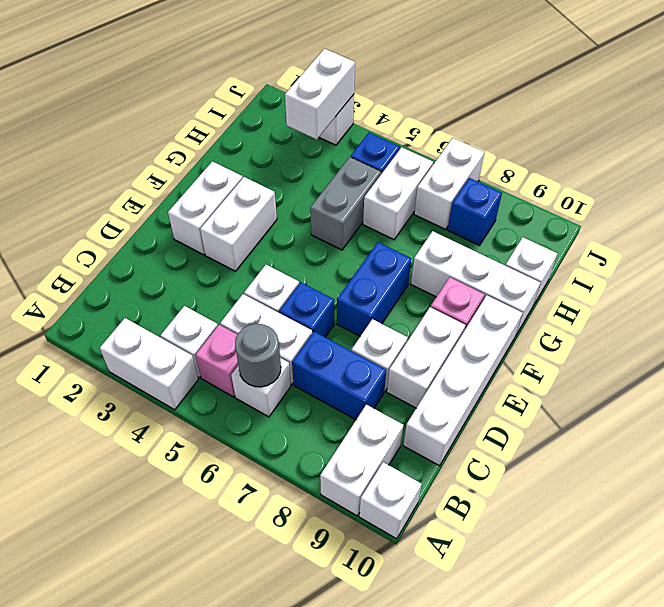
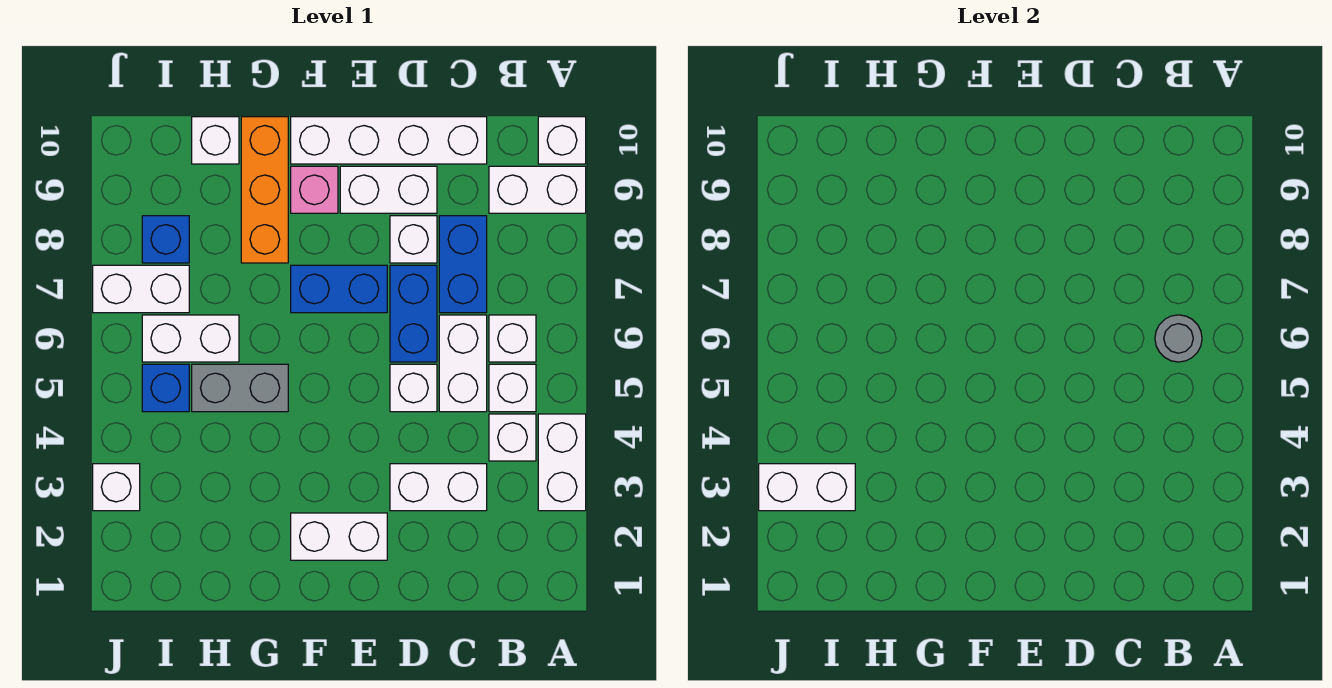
pink brick B5 level 1 -> white brick B5 level 1
blue brick D6 level 1 -> blue brick D6:D7 level 1
white brick E3:F3 level 1 -> white brick C3:D3 level 1
white brick G8:G10 level 1 -> orange brick G8:G10 level 1

